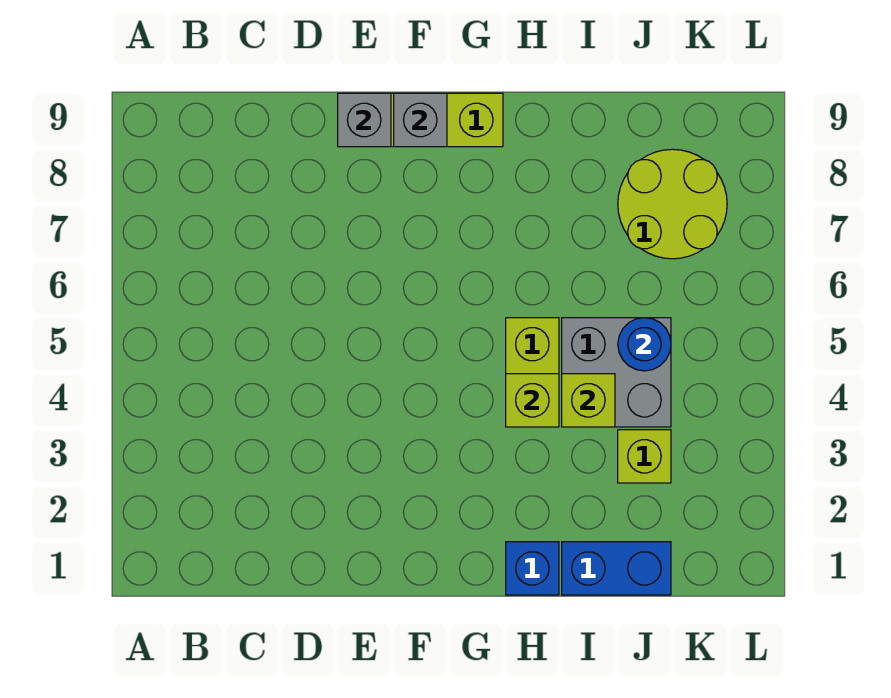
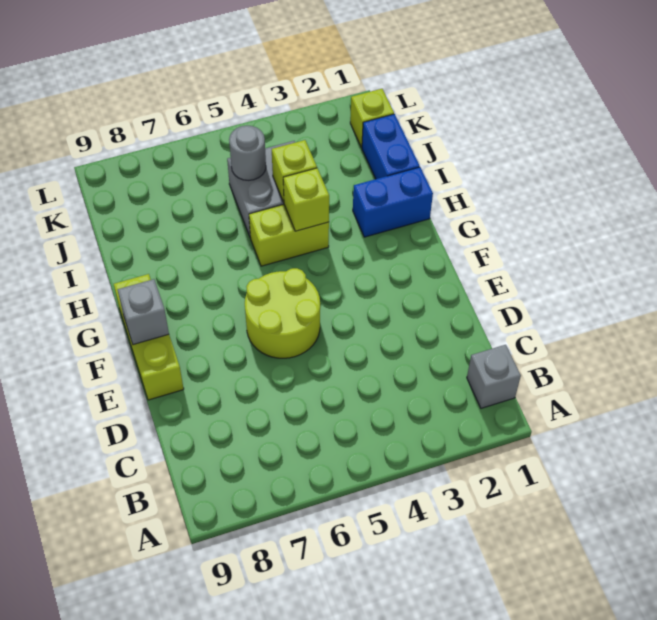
grey brick E9 level 2 -> grey brick B1 level 1
blue brick H1 level 1 -> blue brick H1:H2 level 1
lime brick J3 level 1 -> lime brick K1 level 1
blue round brick J5 level 2 -> grey round brick J5 level 2
lime round brick J7:K8 level 1 -> lime round brick E5:F6 level 1

